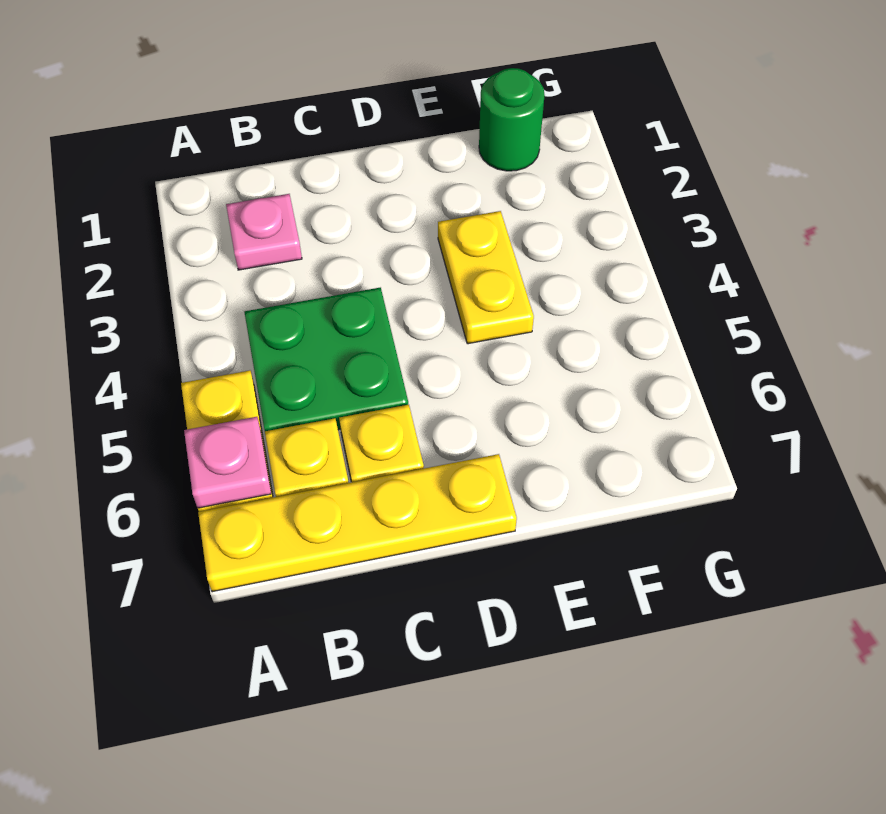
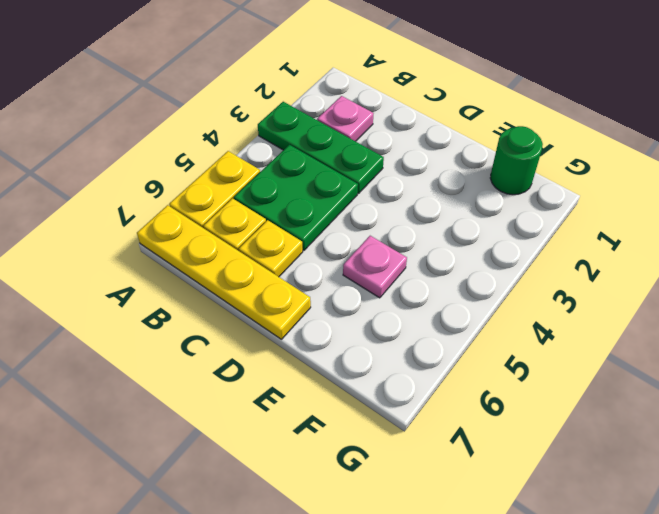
none -> green plate A3:C3 level 1
pink plate A6 level 2 -> pink plate E5 level 1
yellow plate E3:E4 level 1 -> none

